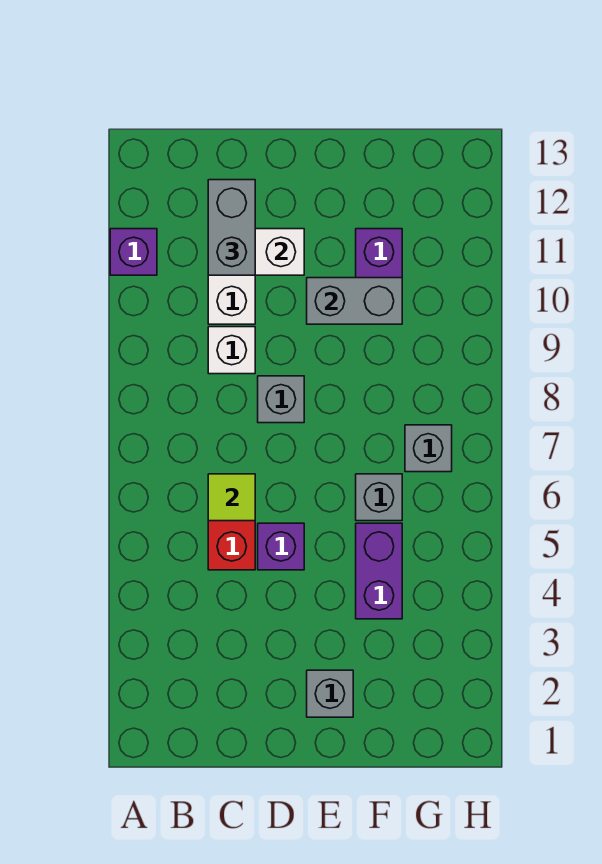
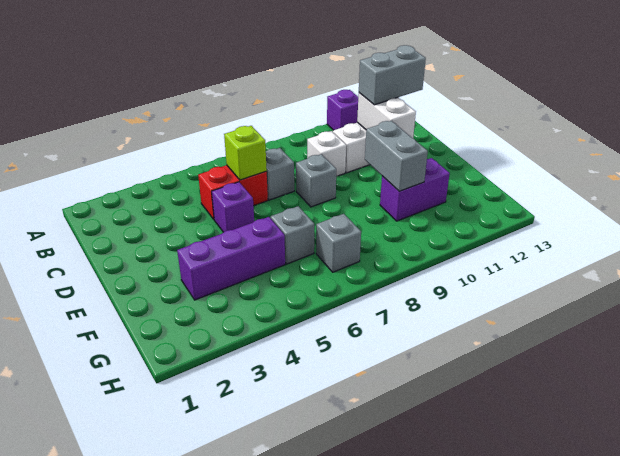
lime tile C6 level 2 -> lime brick C6 level 2
grey brick E2 level 1 -> grey brick C7 level 1
purple brick F4:F5 level 1 -> purple brick F3:F5 level 1

